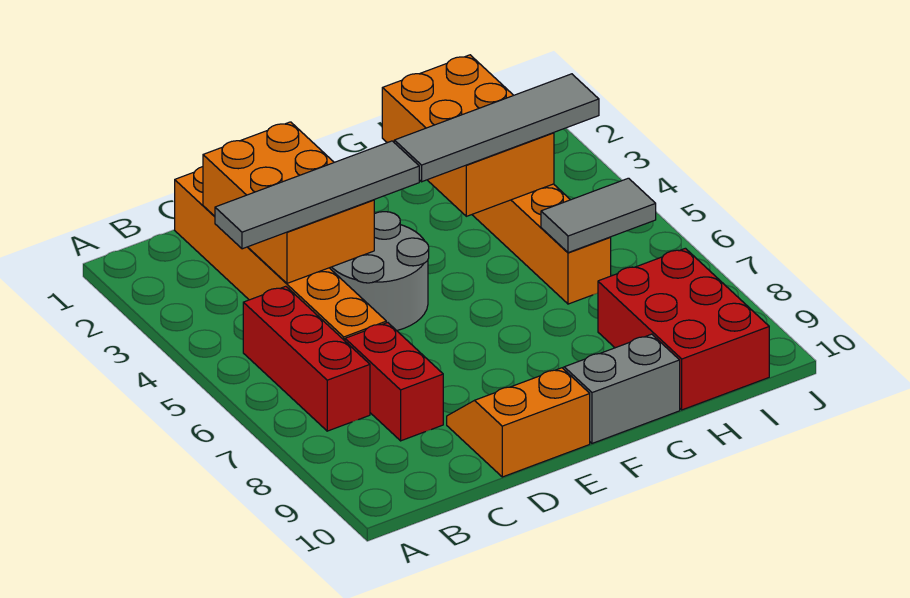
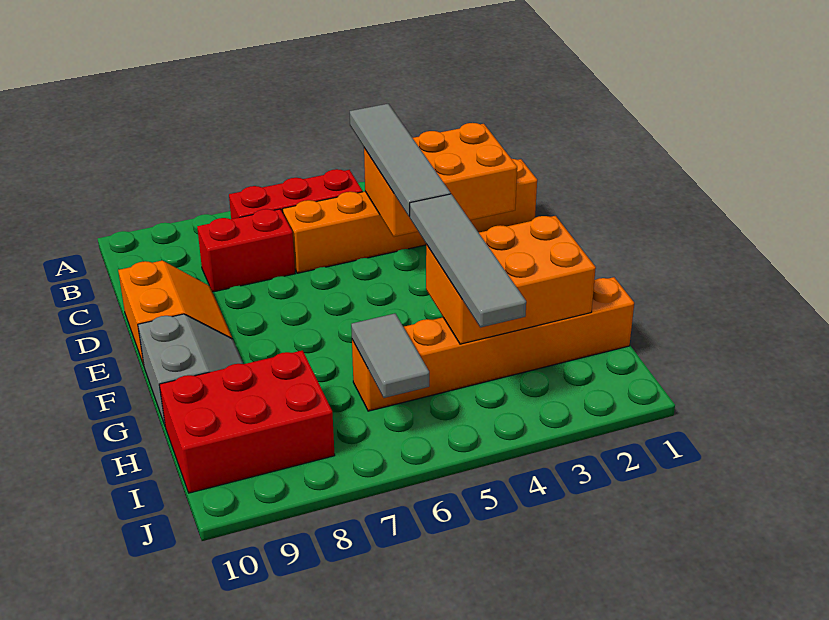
grey round brick D4:E5 level 1 -> none

